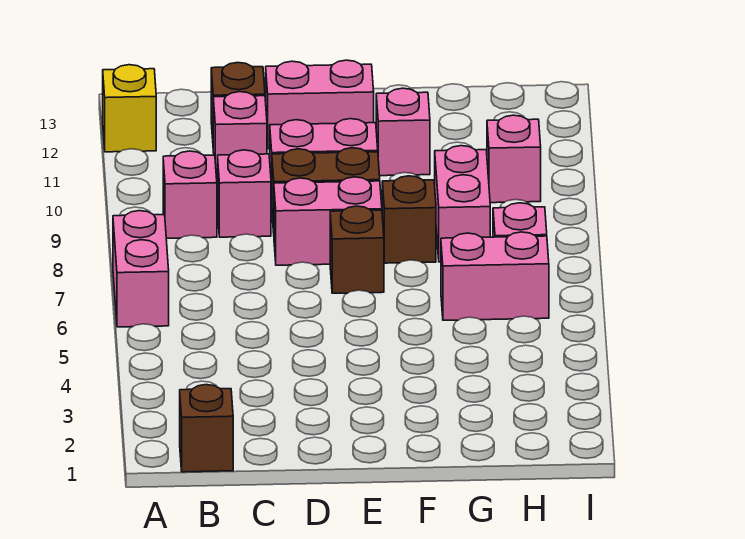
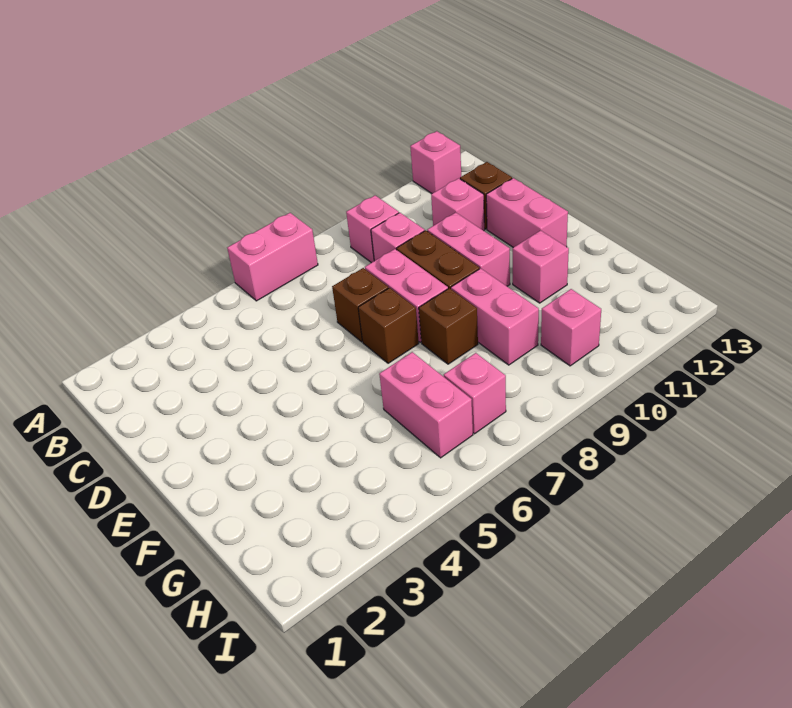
yellow brick A12 level 1 -> pink brick A12 level 1
brown brick B1 level 1 -> brown brick D7 level 1
pink brick G8:G9 level 1 -> pink brick F9:G9 level 1

